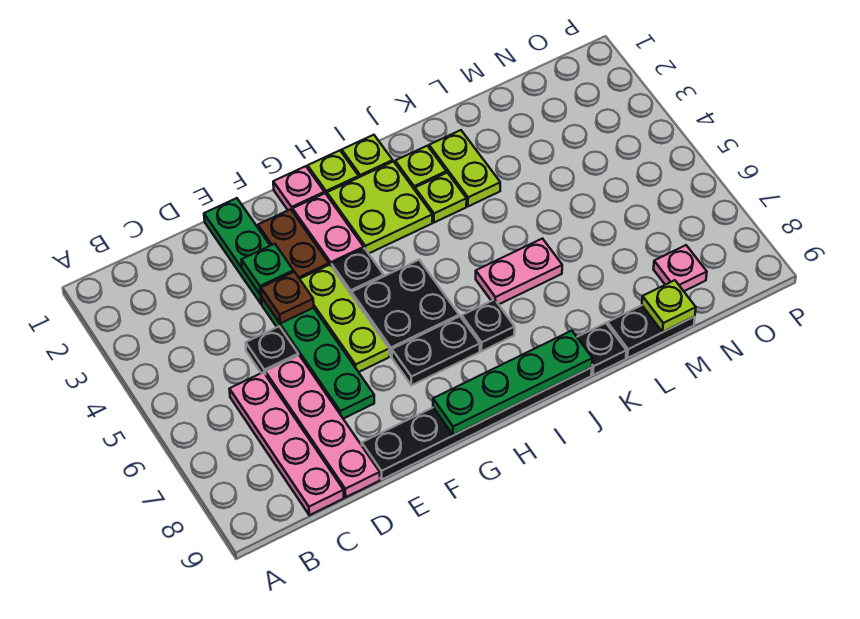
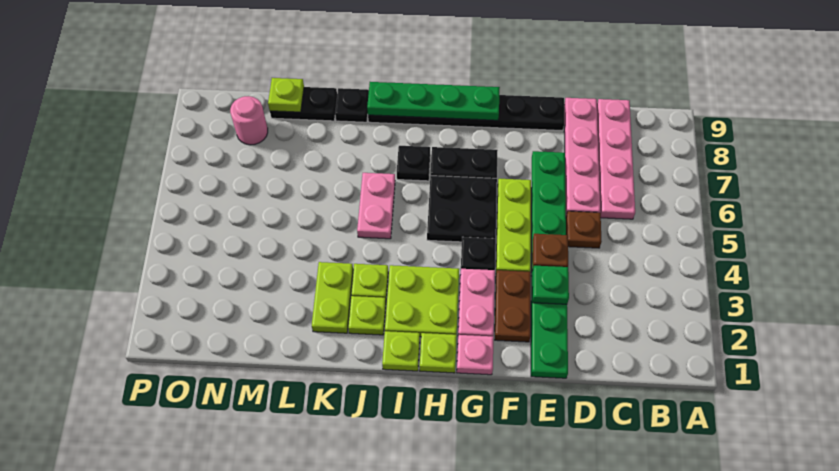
black plate D5 level 1 -> brown plate D5 level 1
pink plate J6:K6 level 1 -> pink plate J5:J6 level 1
pink plate N8 level 1 -> pink round brick N8 level 1

